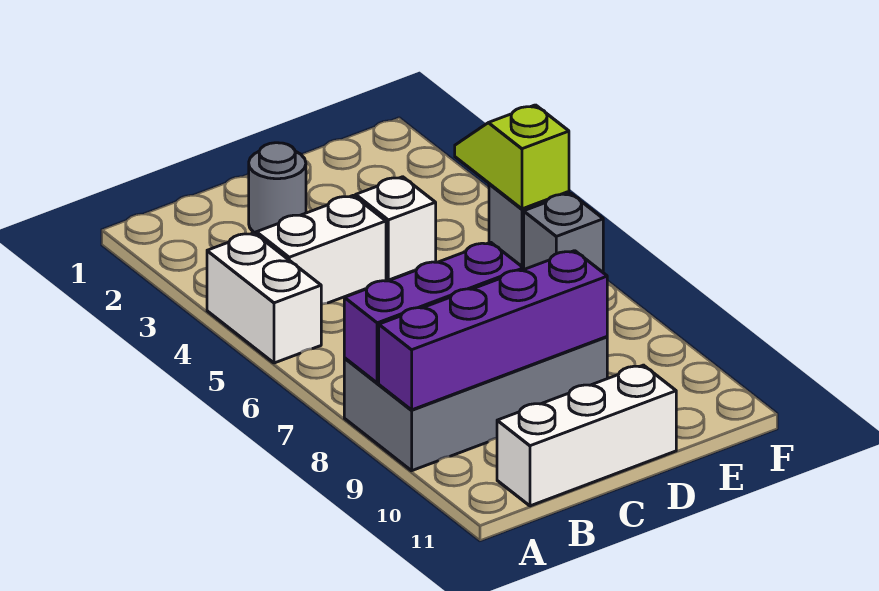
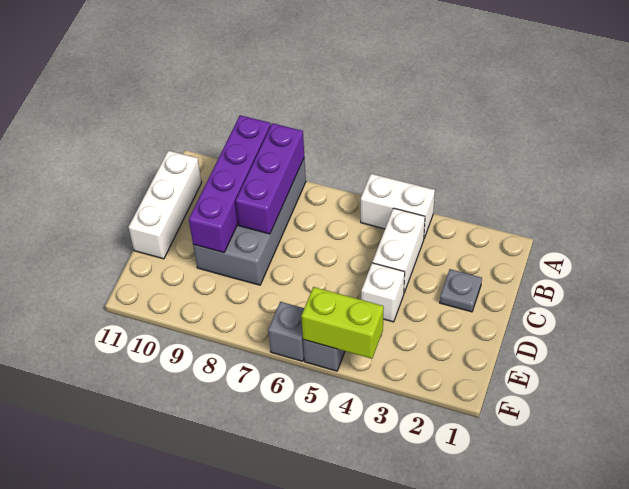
grey round brick C2 level 1 -> grey plate C2 level 1
lime slope F4:F5 level 2 top 5 -> lime brick F4:F5 level 2

